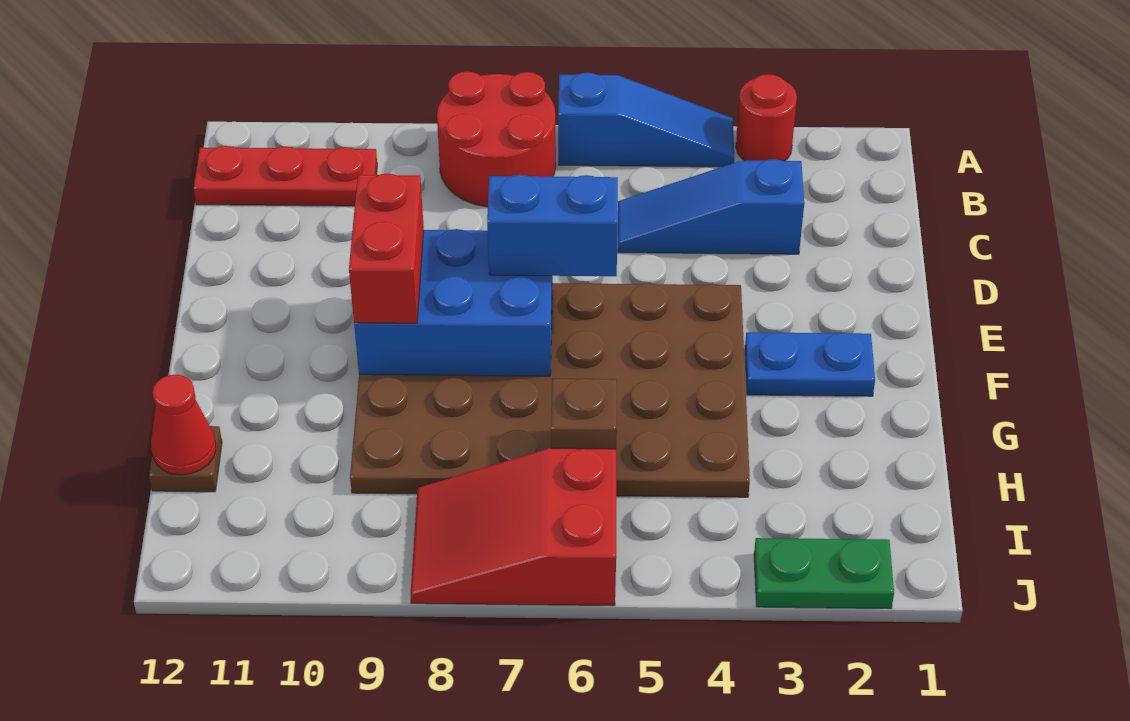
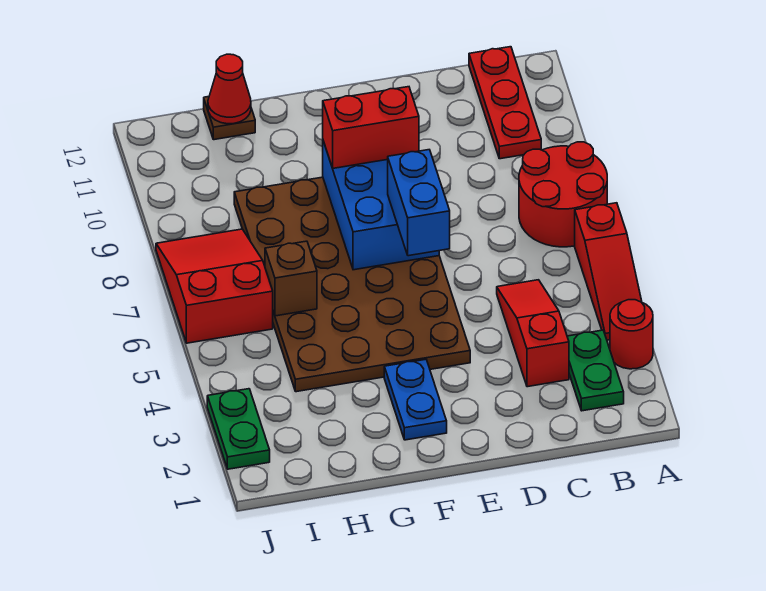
blue slope A4:A6 level 1 top 6 -> red slope A4:A6 level 1 top 6
none -> green plate B2:B3 level 1
blue slope C3:C5 level 1 top 3 -> red slope C3:C5 level 1 top 3

